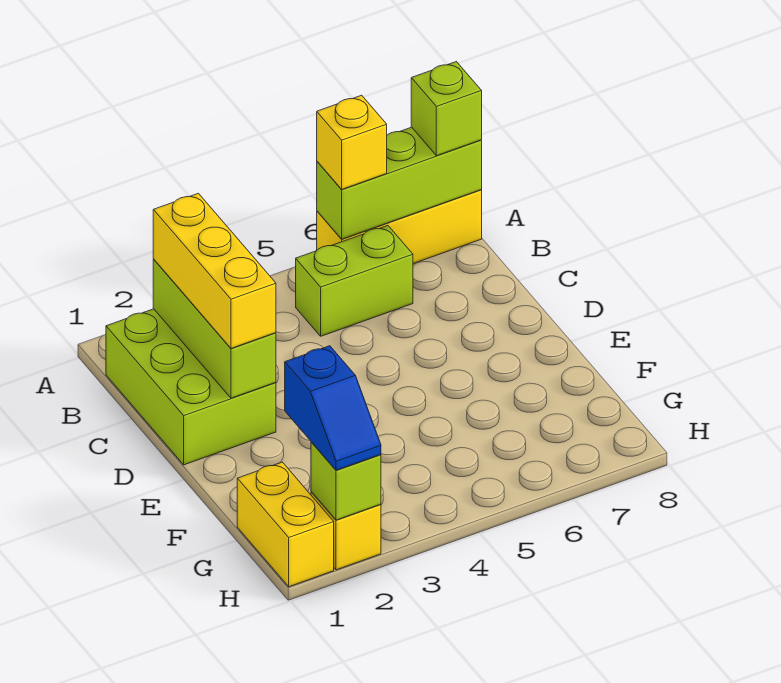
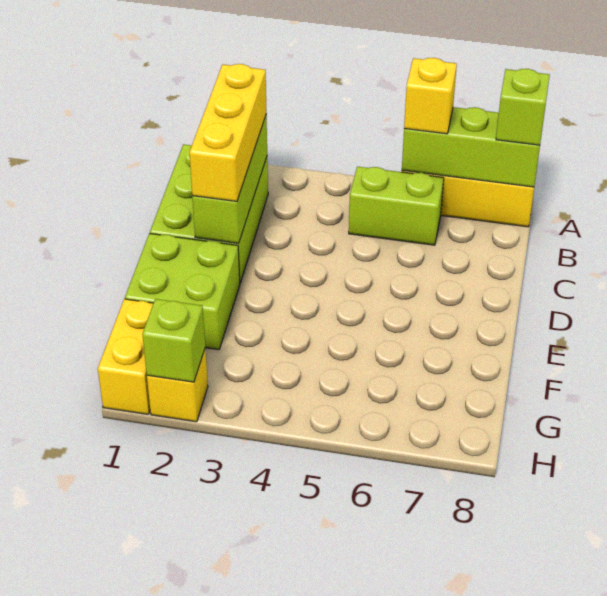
none -> lime brick E1:F2 level 1
blue slope G2:H2 level 3 top G -> none

